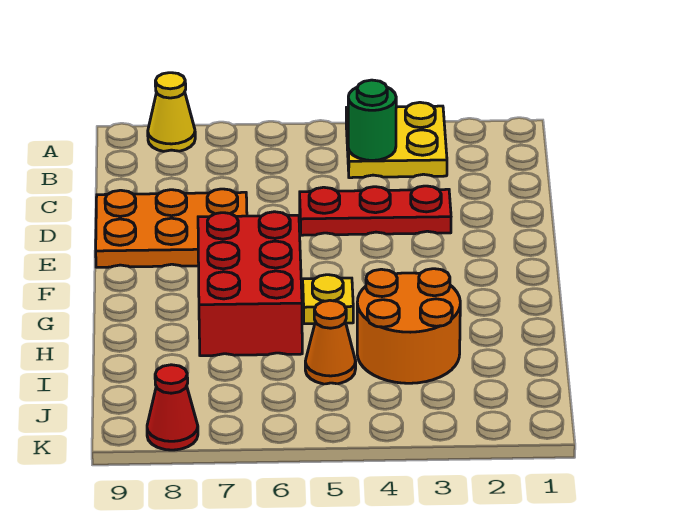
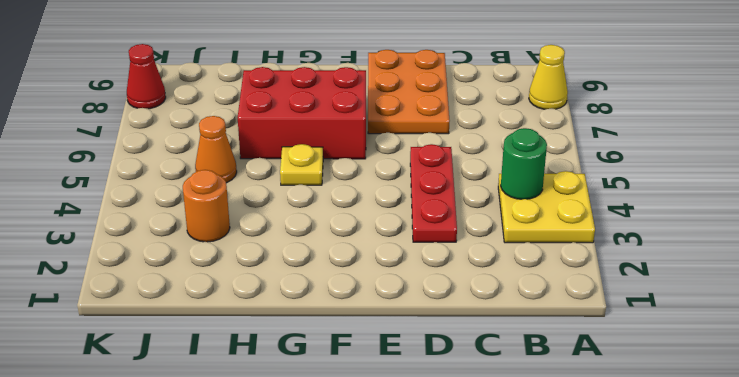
orange round brick H3:I4 level 1 -> orange round brick I3 level 1

